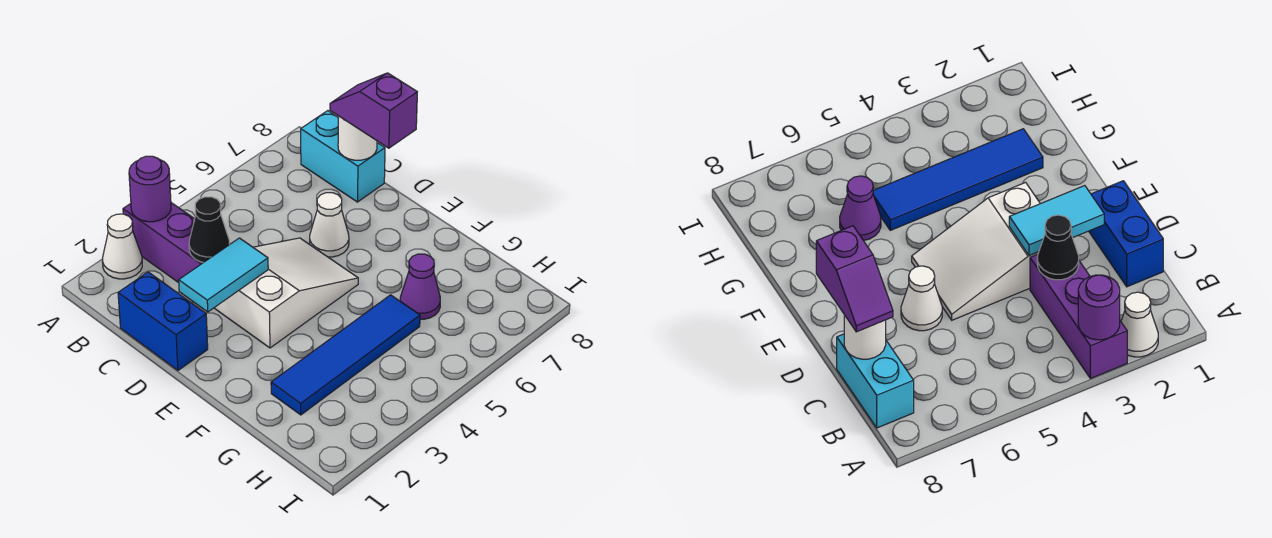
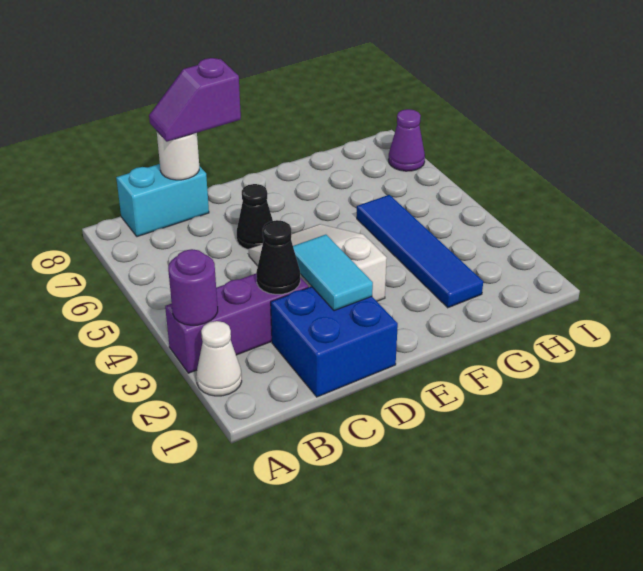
blue brick C1:D1 level 1 -> blue brick C1:D2 level 1
white cone D6 level 1 -> black cone D6 level 1
purple cone G6 level 1 -> purple cone I7 level 1

